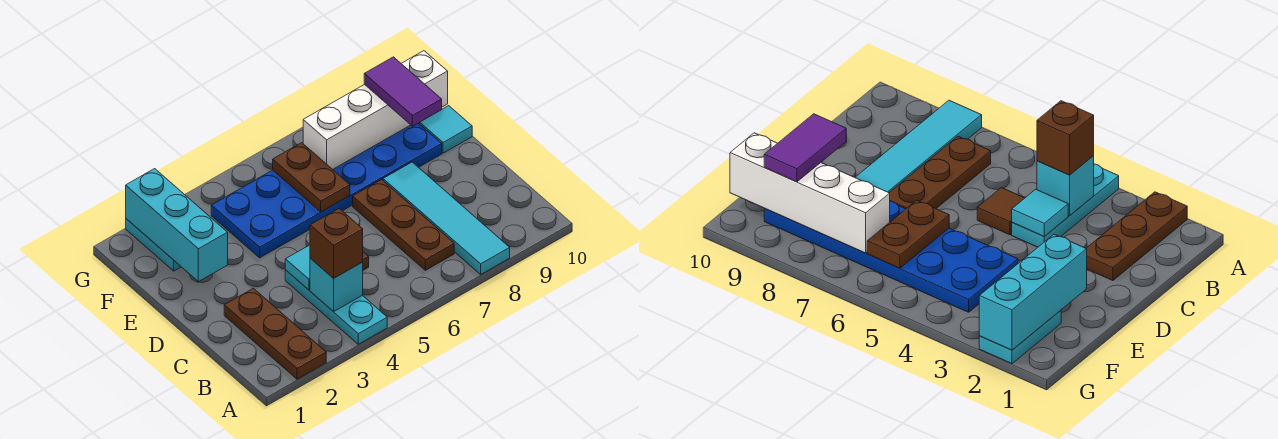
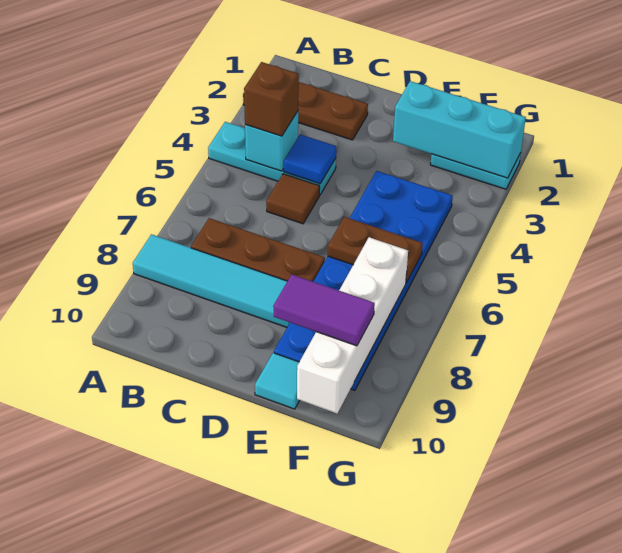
cyan tile C4 level 2 -> blue tile C4 level 2

